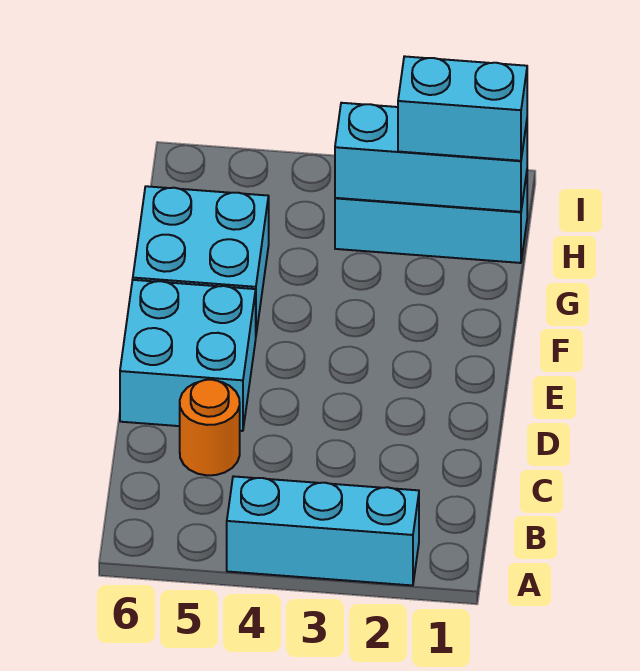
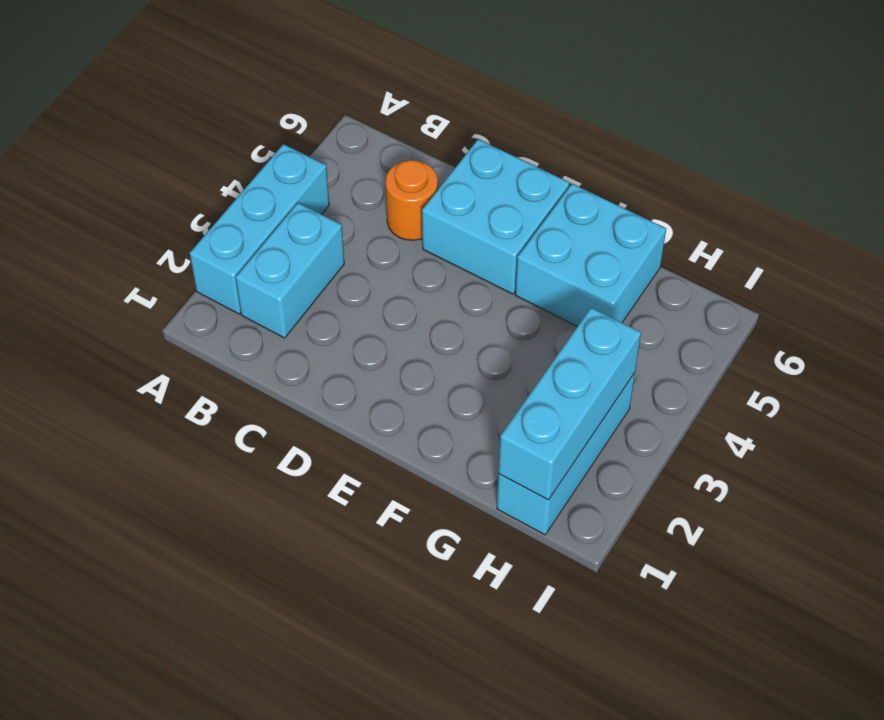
cyan brick H1:H2 level 3 -> cyan brick B2:B3 level 1

